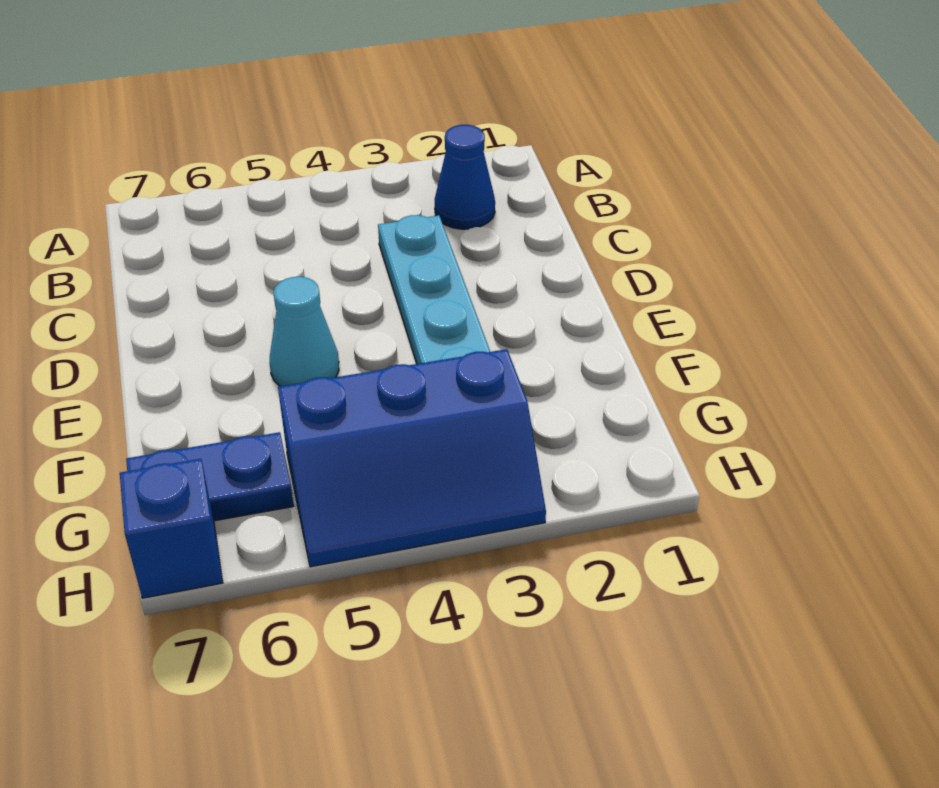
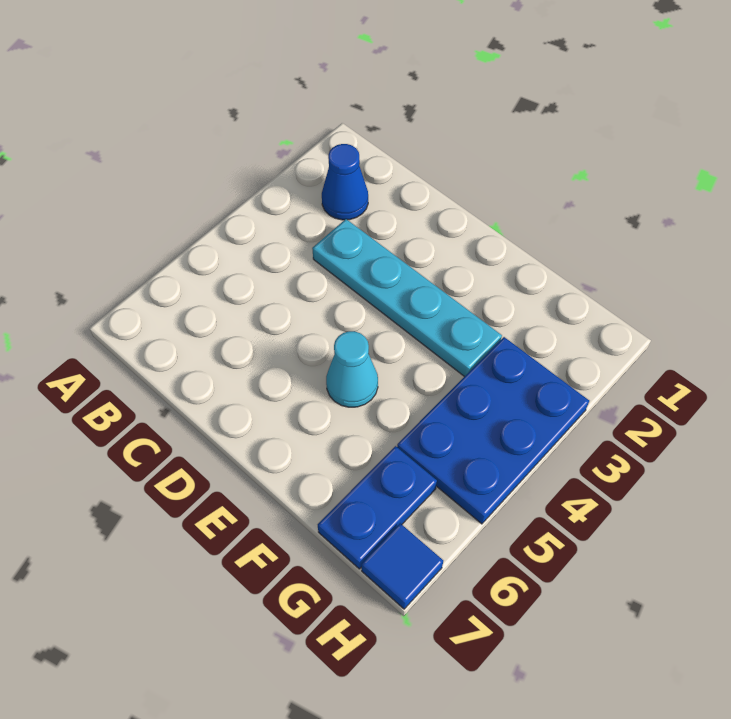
blue slope G3:H5 level 1 top G -> blue plate G3:H5 level 1
blue brick H7 level 1 -> blue tile H7 level 1

